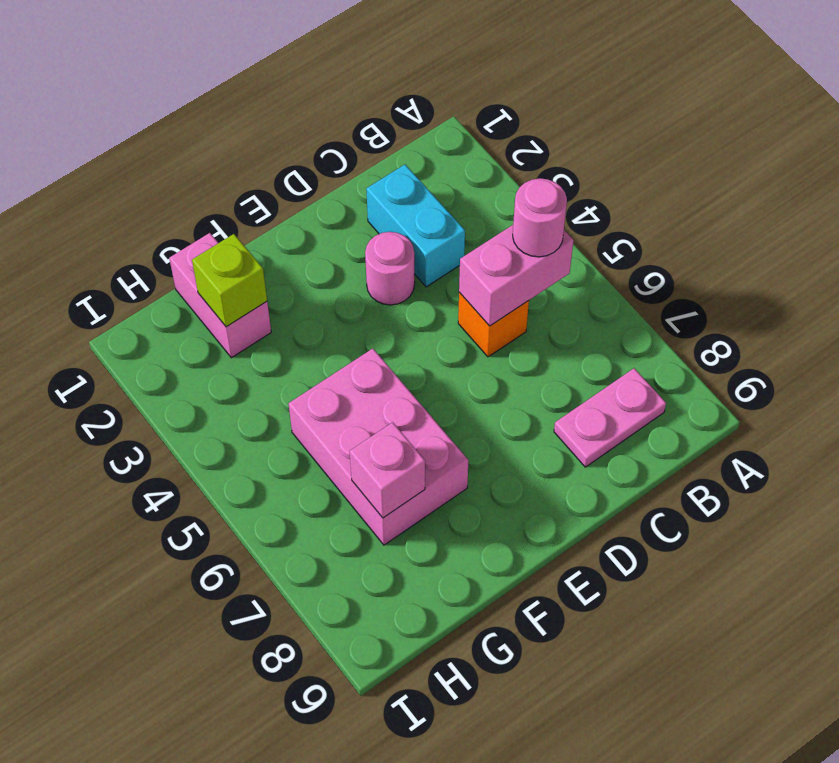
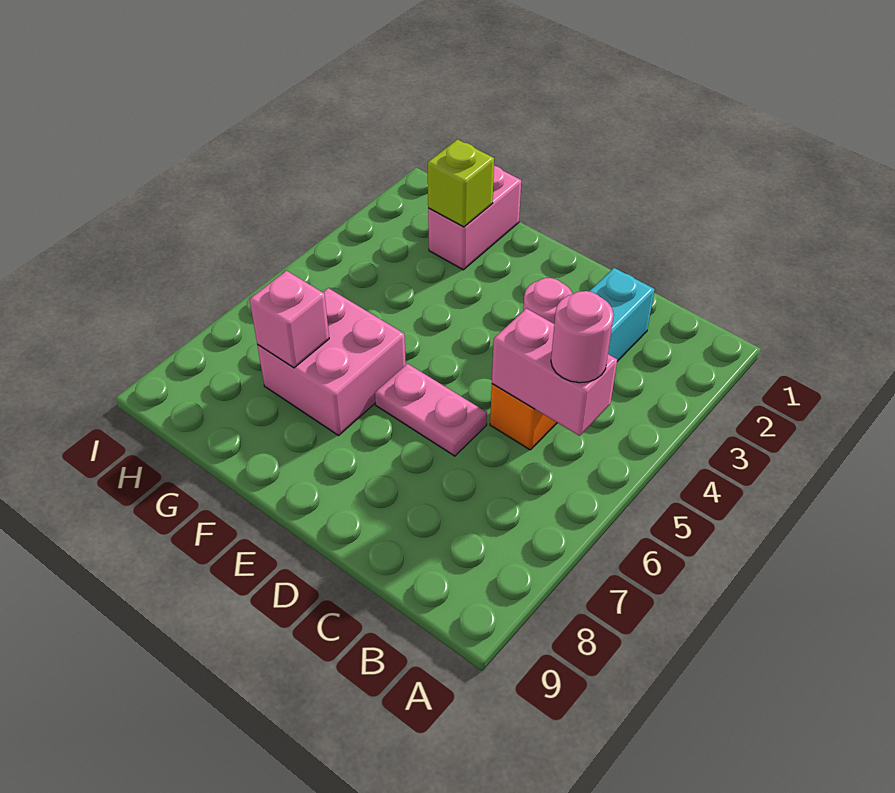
pink plate B8:C8 level 1 -> pink plate D6:E6 level 1
pink brick F5:G7 level 1 -> pink brick F6:G7 level 1

